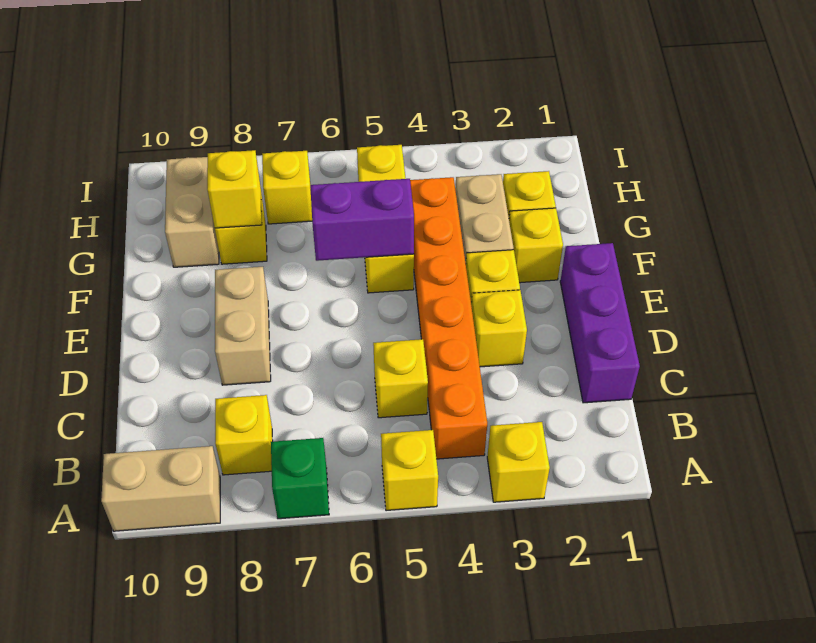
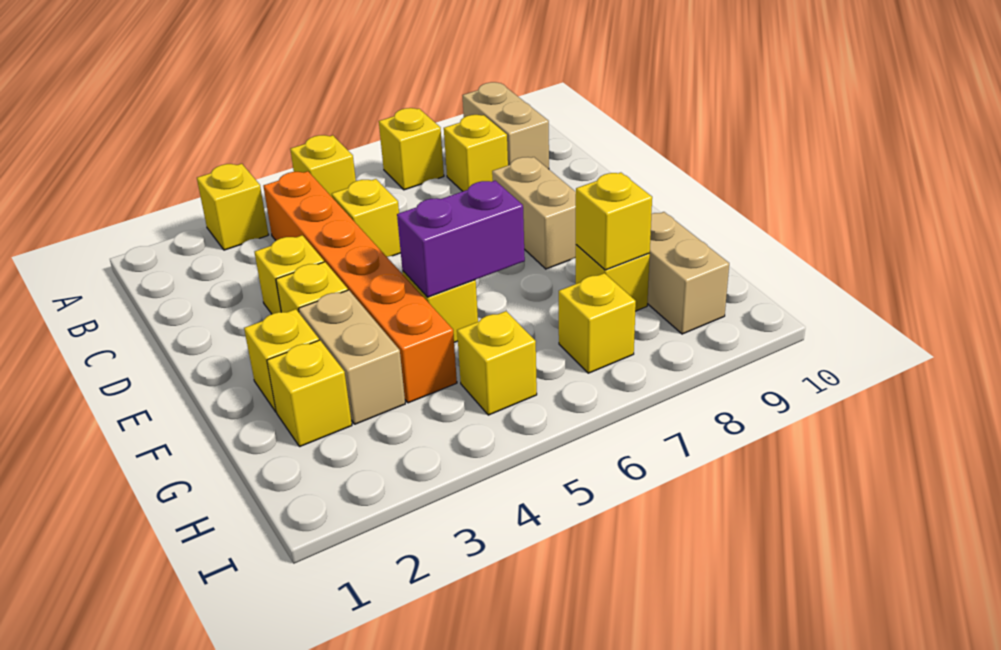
green brick A7 level 1 -> yellow brick A7 level 1
tan brick A9:A10 level 1 -> tan brick A9:B9 level 1
purple brick C1:E1 level 1 -> none

